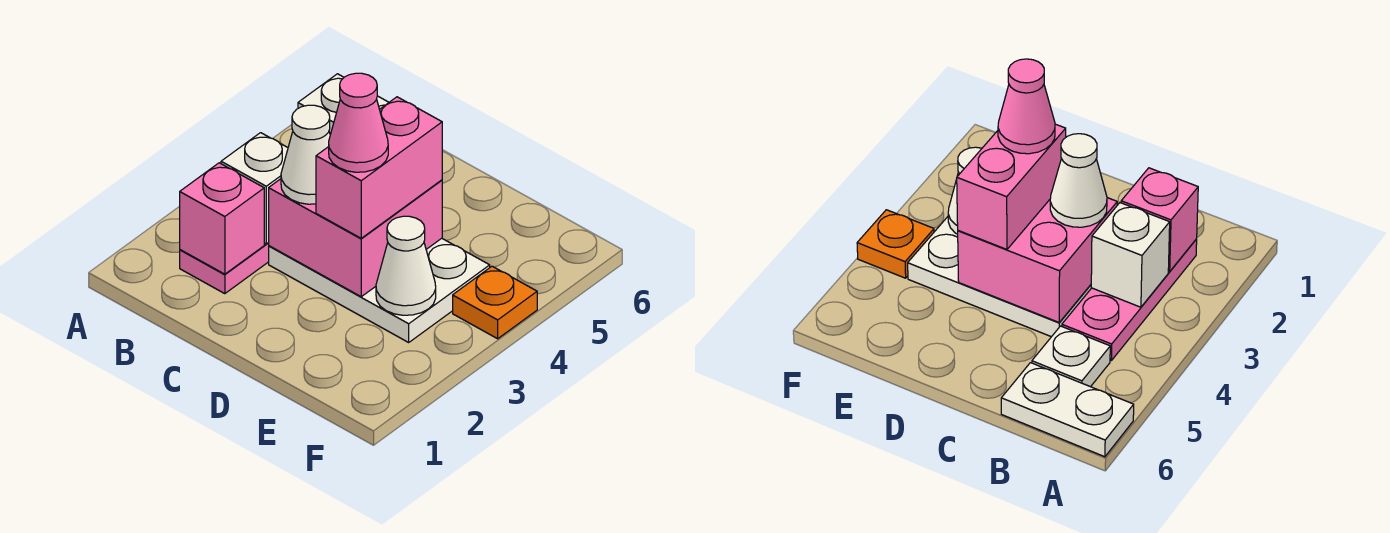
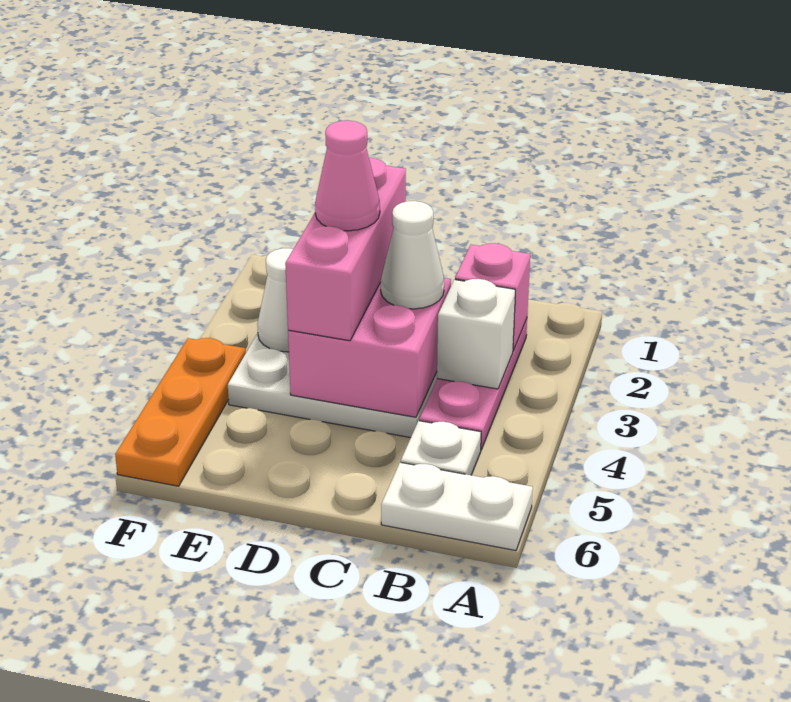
pink brick D3:D4 level 3 -> pink brick D2:D4 level 3
orange plate F4 level 1 -> orange plate F4:F6 level 1

